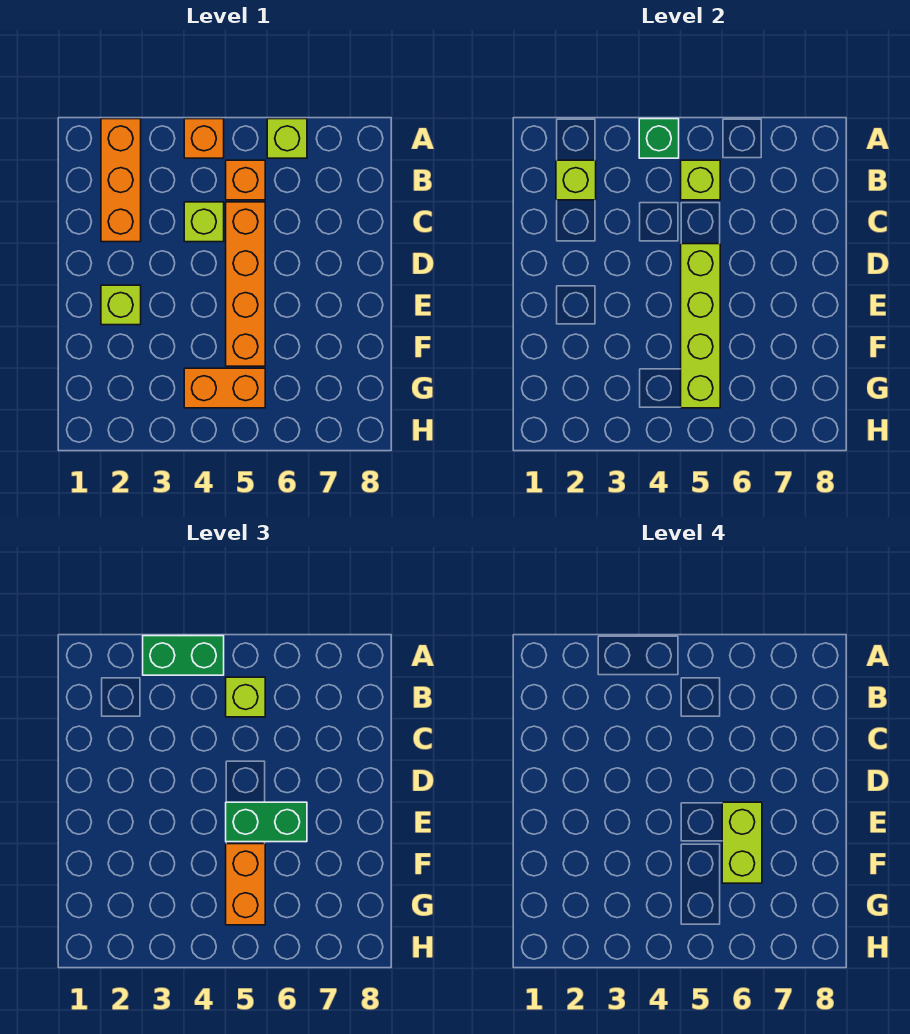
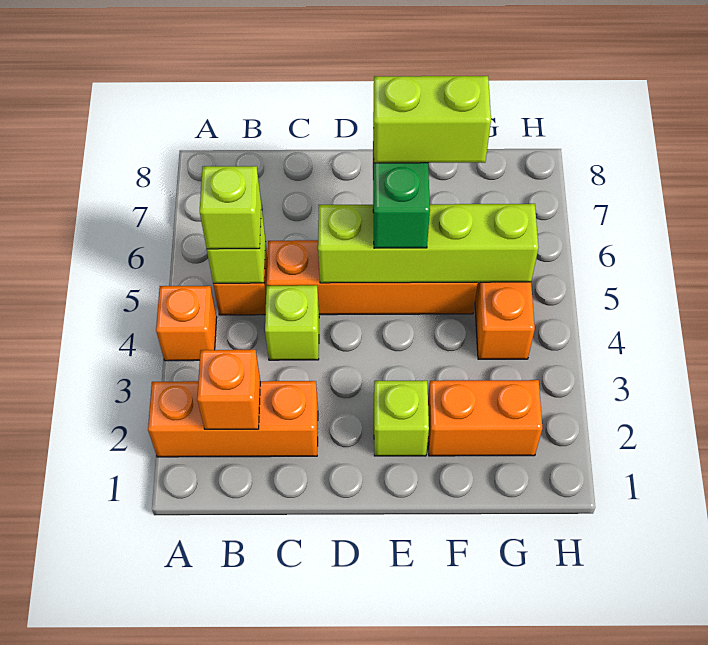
green brick A3:A4 level 3 -> none
green brick A4 level 2 -> none
lime brick A6 level 1 -> none
lime brick B2 level 2 -> orange brick B2 level 2
orange brick F5:G5 level 3 -> orange brick F2:G2 level 1

